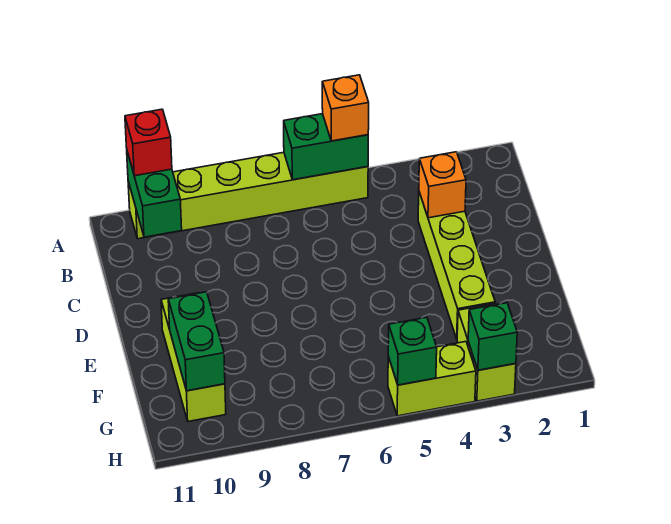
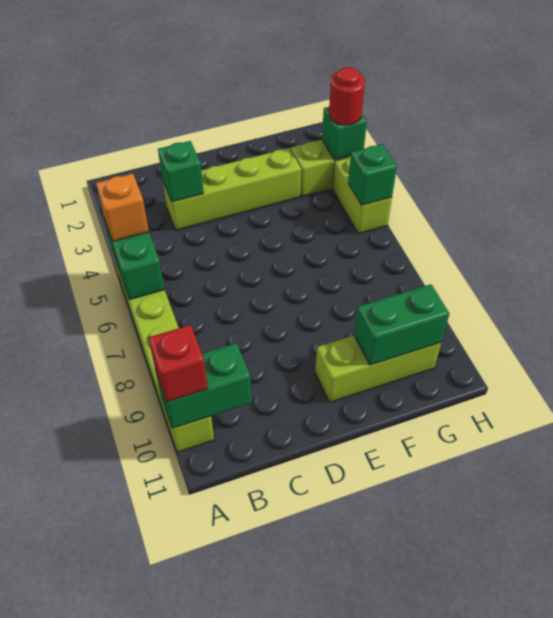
orange brick C3 level 2 -> green brick C3 level 2
none -> red round brick H3 level 3

